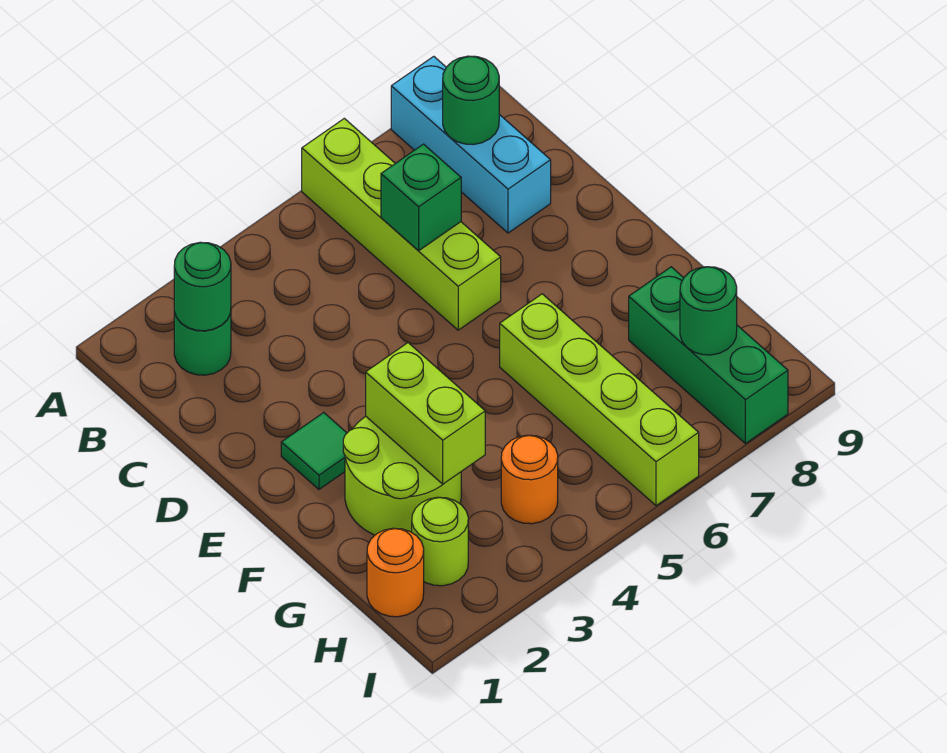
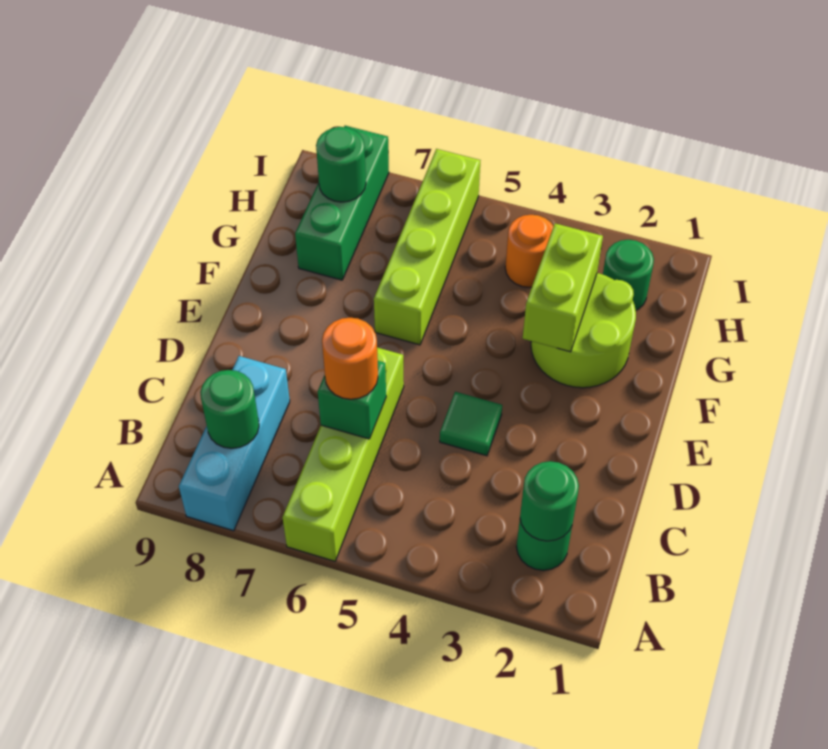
green tile E2 level 1 -> green tile D4 level 1
orange round brick H1 level 1 -> orange round brick C6 level 3
lime round brick H2 level 1 -> green round brick H2 level 1

